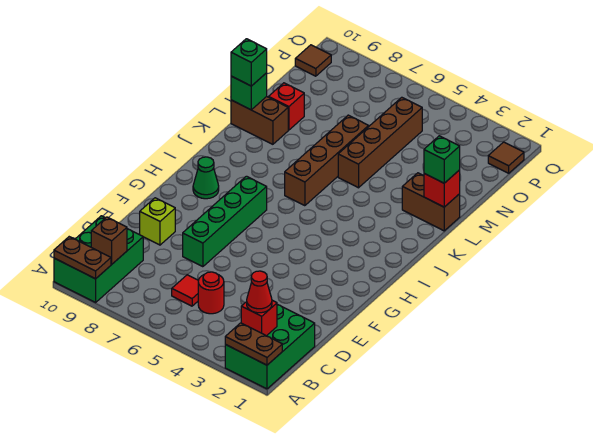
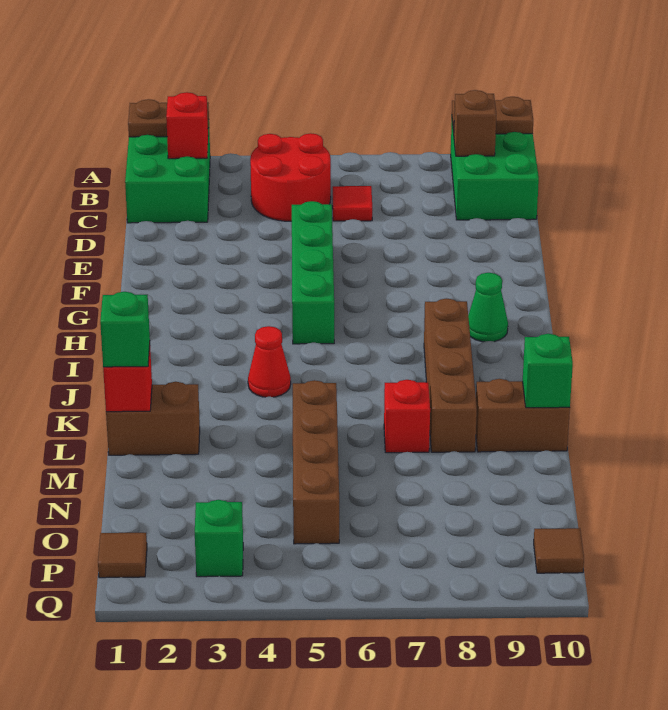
red cone B2 level 3 -> red cone J4 level 1
red round brick C5 level 1 -> red round brick B4:C5 level 1
green brick E7:H7 level 1 -> green brick E5:H5 level 1
lime brick E9 level 1 -> none
brown brick J6:M6 level 1 -> brown brick I8:L8 level 1
green brick L10 level 3 -> green brick P3 level 1
red brick M9 level 1 -> red brick L7 level 1

